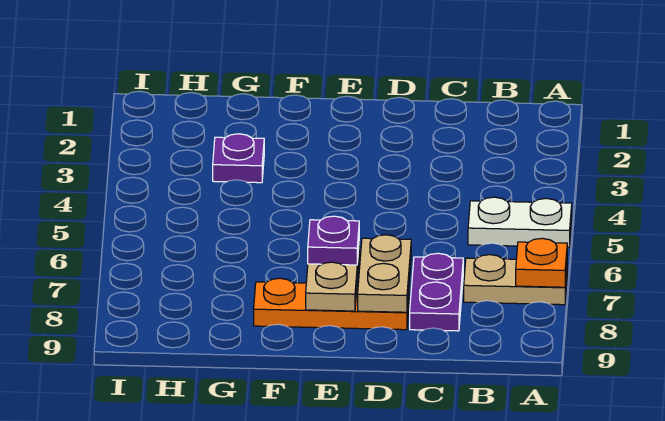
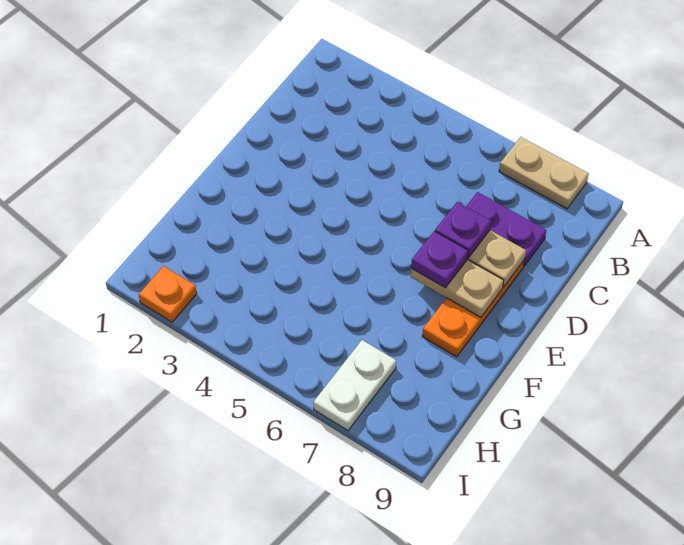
white plate A5:B5 level 1 -> white plate H7:I7 level 1
tan plate A7:B7 level 1 -> tan plate A7:A8 level 1
orange plate A7 level 2 -> orange plate I2 level 1
purple plate G3 level 1 -> purple plate D7 level 3

